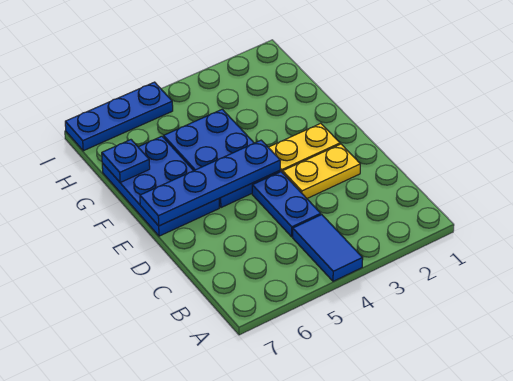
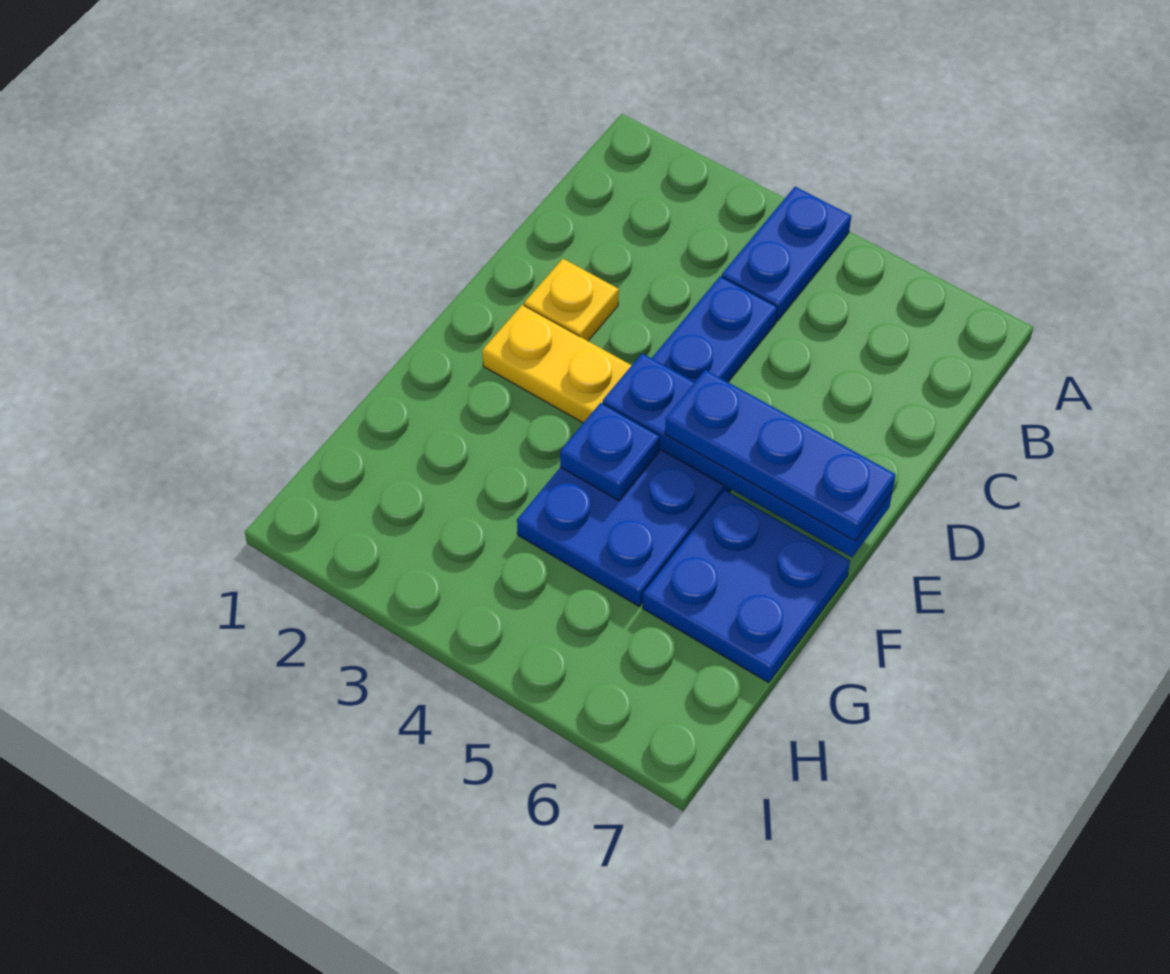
blue tile A4:B4 level 1 -> blue plate A4:B4 level 1
yellow plate D2:D3 level 1 -> yellow plate D2 level 1
blue plate E6:G7 level 1 -> blue plate F6:G7 level 1
blue plate G7 level 2 -> blue plate F4 level 2
blue plate I5:I7 level 1 -> blue plate E5:E7 level 3

